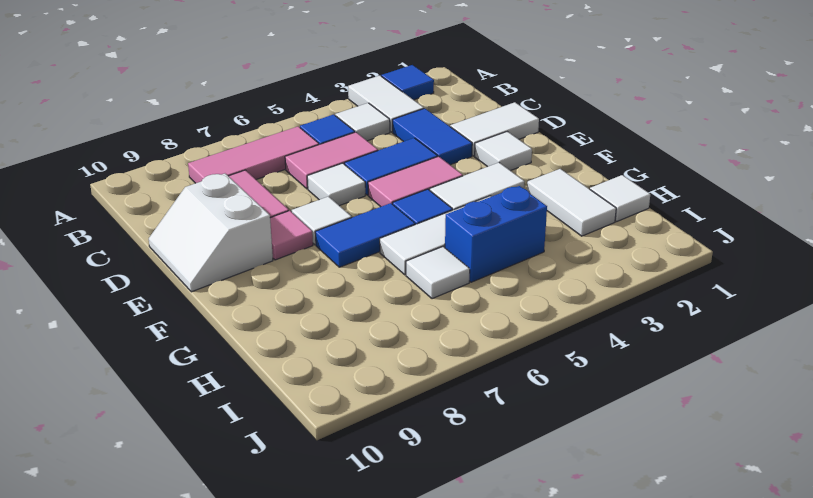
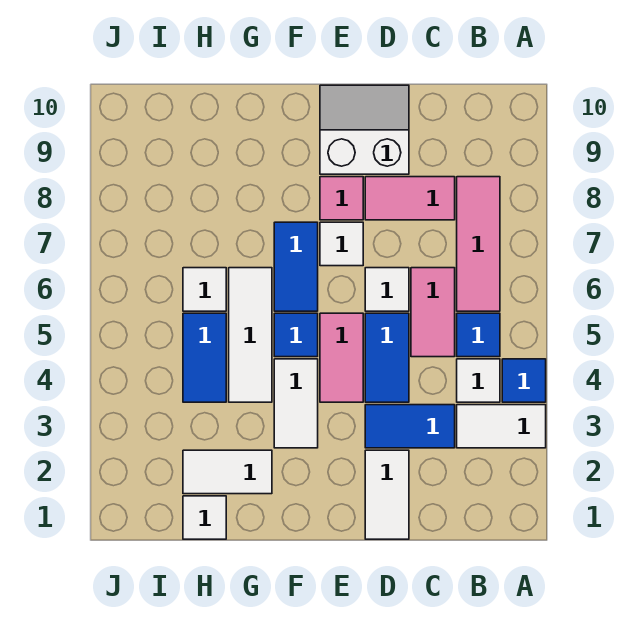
blue tile A2 level 1 -> blue tile A4 level 1
white tile E2 level 1 -> none
blue brick H4:H5 level 1 -> blue tile H4:H5 level 1

